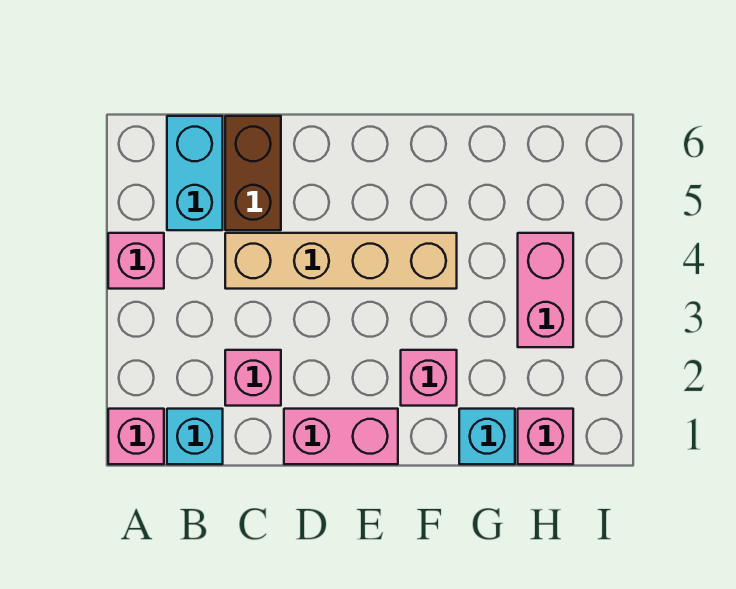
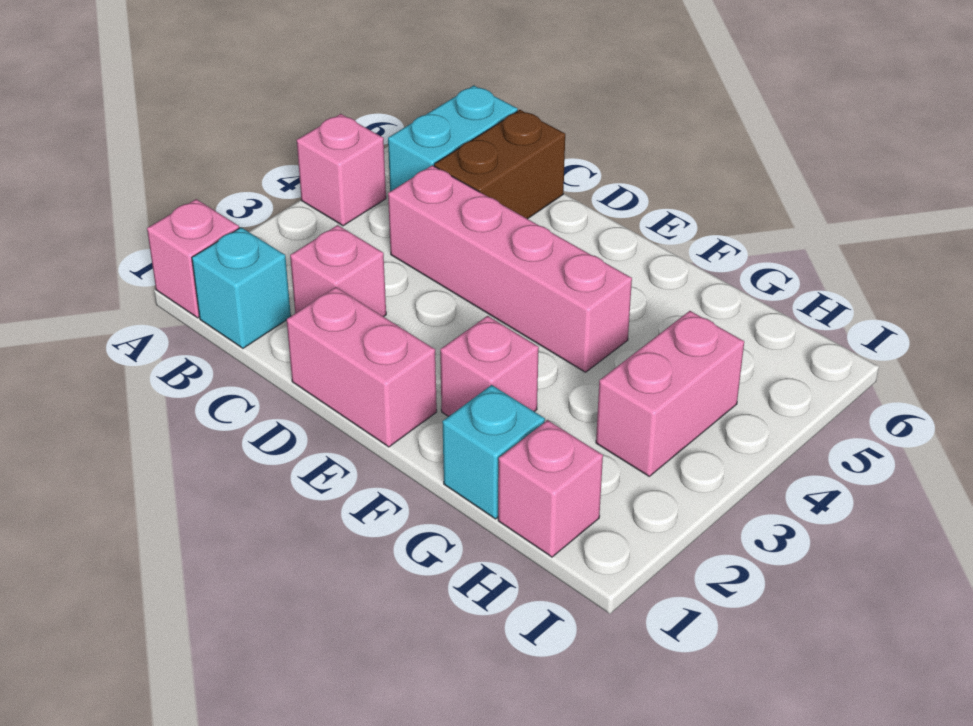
tan brick C4:F4 level 1 -> pink brick C4:F4 level 1

